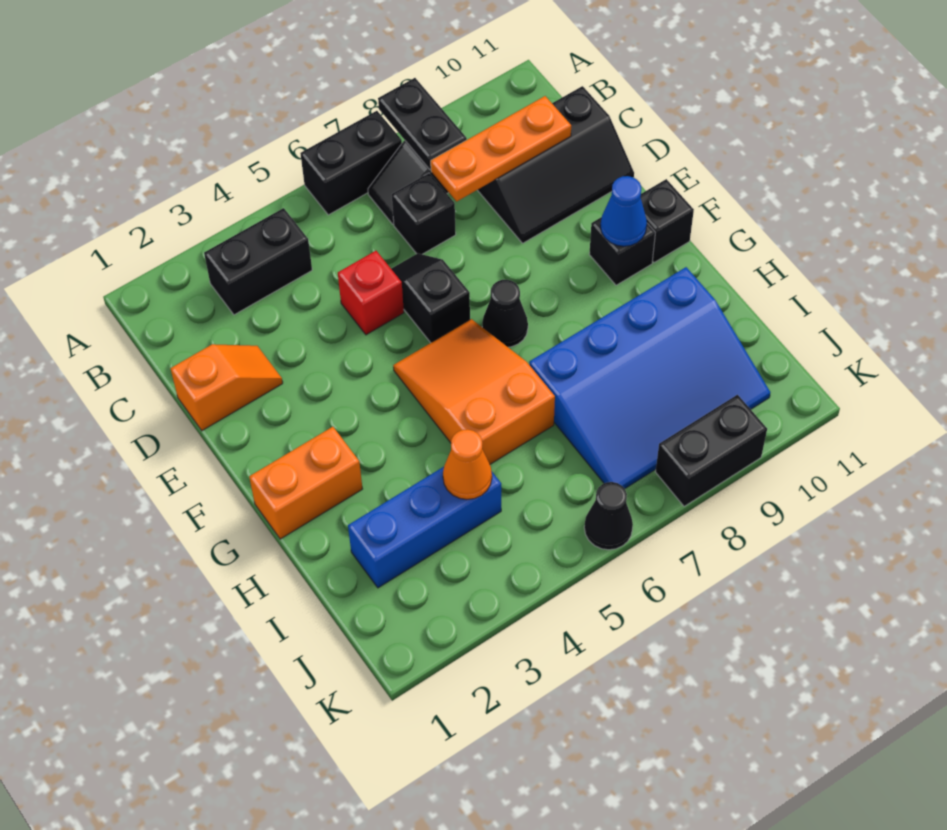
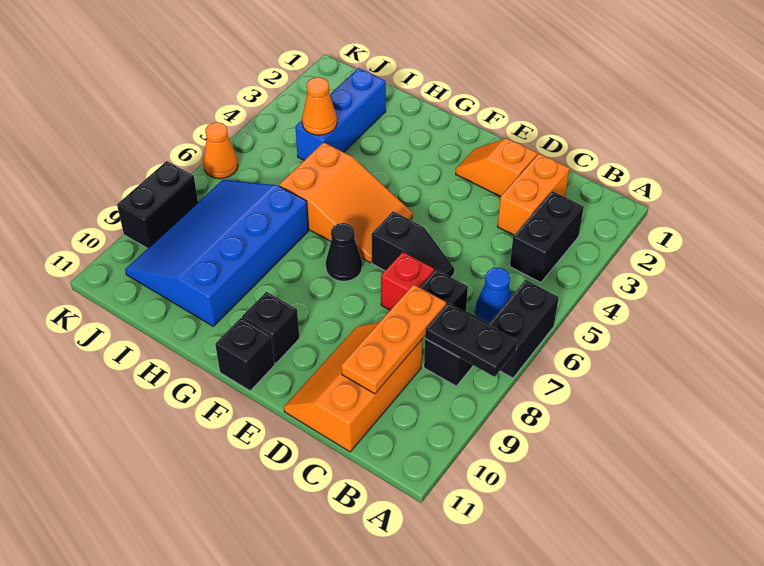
black slope C9:D11 level 1 top C -> orange slope C9:D11 level 1 top C
orange slope D1:D2 level 1 top 1 -> orange slope D2:E2 level 1 top D
red brick D5 level 1 -> red brick D7 level 1
blue cone F10 level 2 -> blue cone B6 level 1
orange brick G1:G2 level 1 -> orange brick C2:C3 level 1
black cone K6 level 1 -> orange cone K6 level 1

